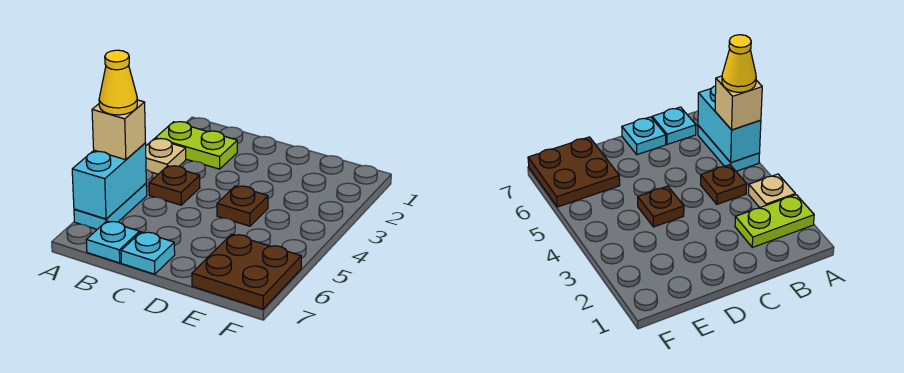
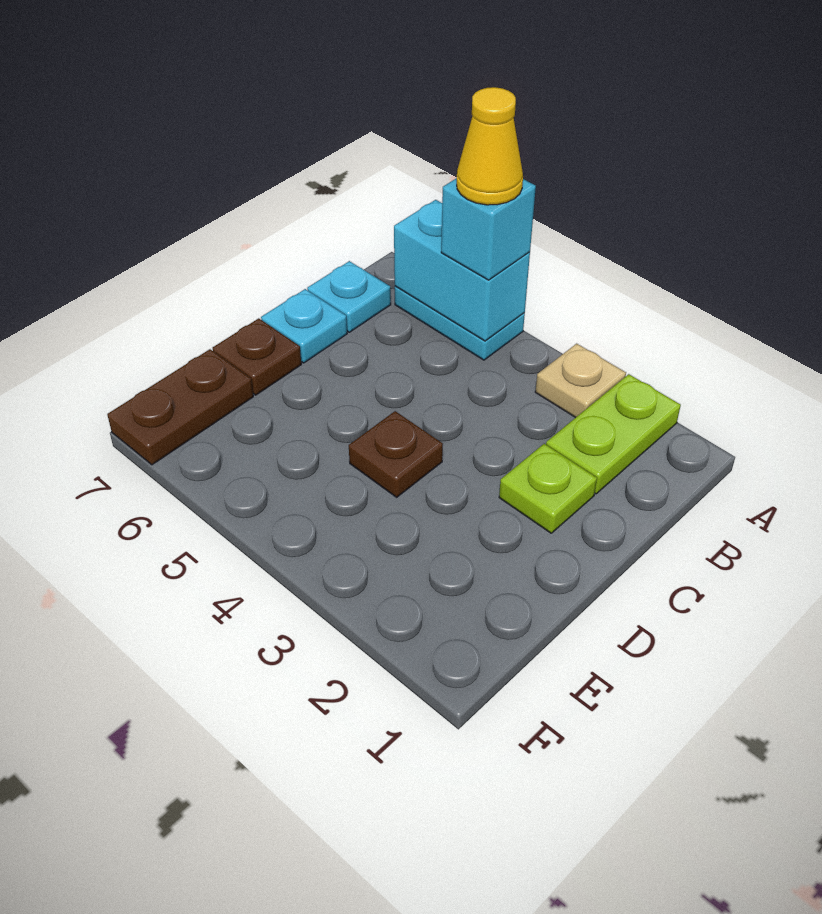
tan brick A5 level 3 -> cyan brick A5 level 3
brown plate B4 level 1 -> brown plate D7 level 1
none -> lime plate C2 level 1
brown plate E6:F7 level 1 -> brown plate E7:F7 level 1

